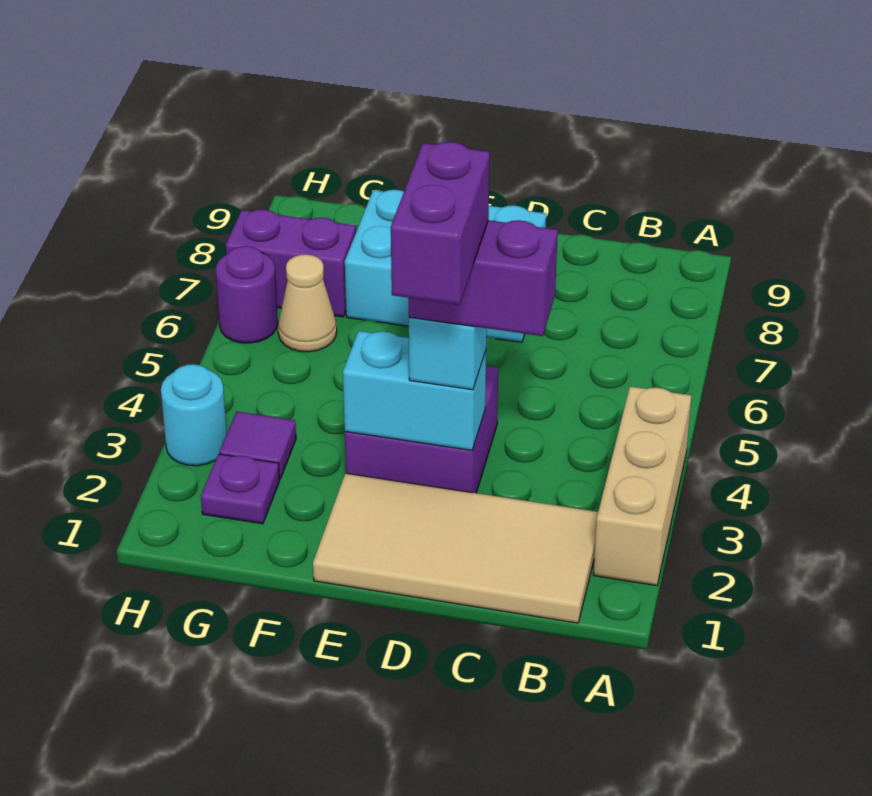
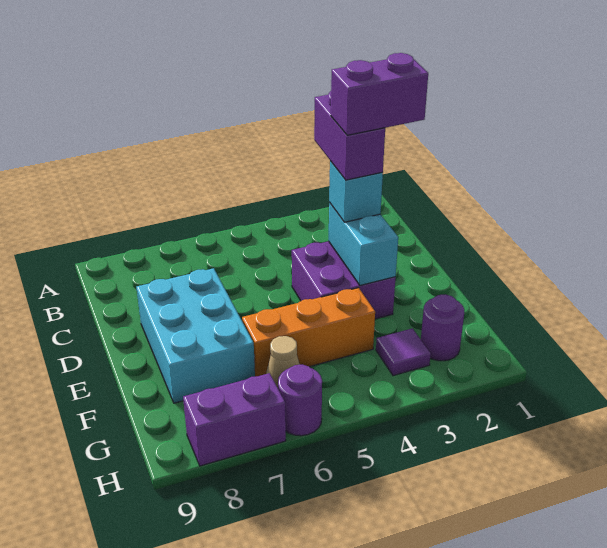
tan brick A2:A4 level 1 -> none
tan tile B1:E2 level 1 -> none
none -> orange brick F4:F6 level 1
purple plate G2 level 1 -> purple round brick G2 level 1
purple brick G7:H7 level 1 -> purple brick H7:H8 level 1
cyan round brick H3 level 1 -> none

